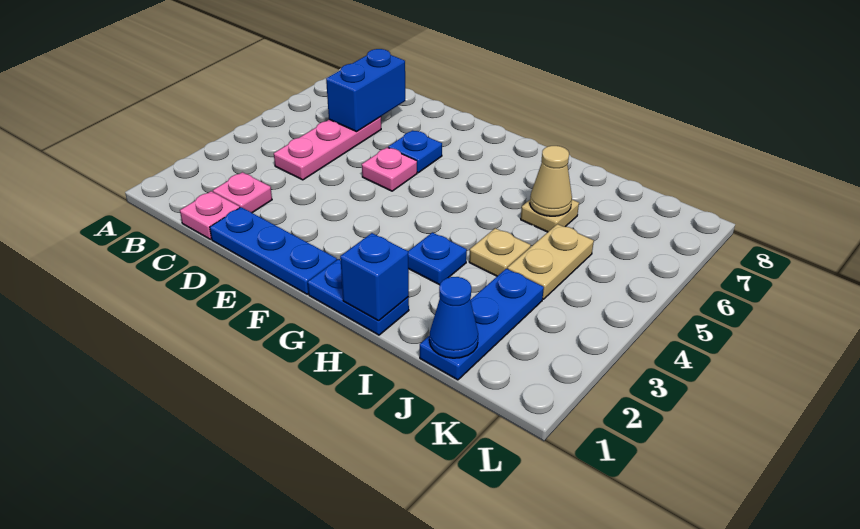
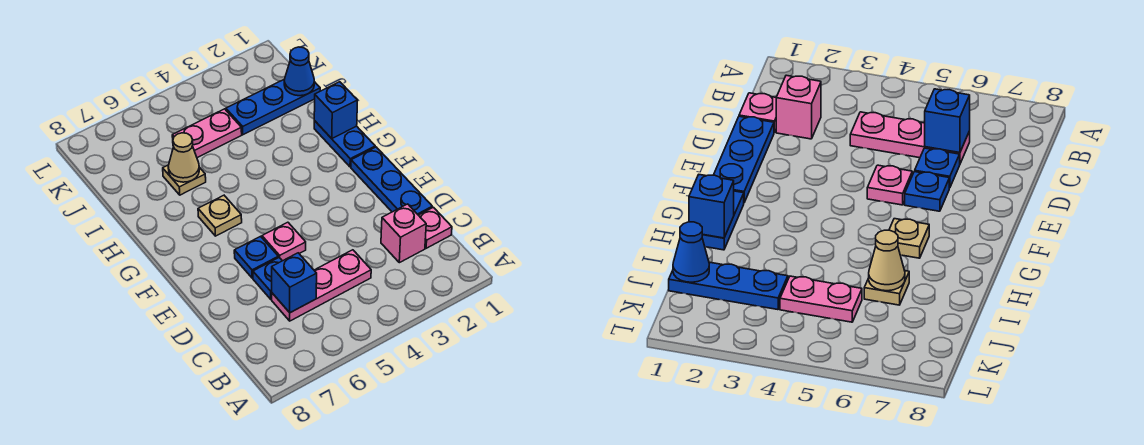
pink plate C2 level 1 -> pink brick C2 level 1
blue brick C6:C7 level 2 -> blue brick C6 level 2
blue plate H3 level 1 -> blue plate D6 level 1
tan plate I4 level 1 -> tan plate G6 level 1
tan plate J4:J5 level 1 -> pink plate J4:J5 level 1

